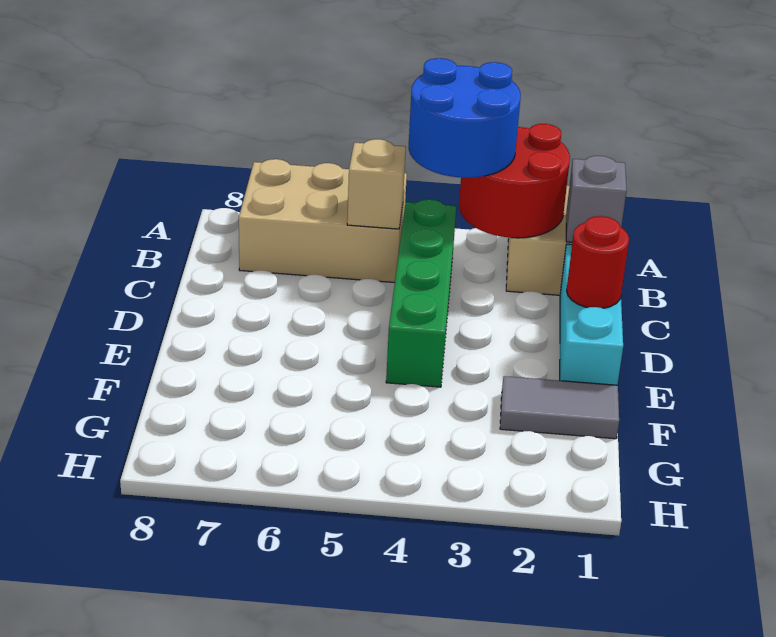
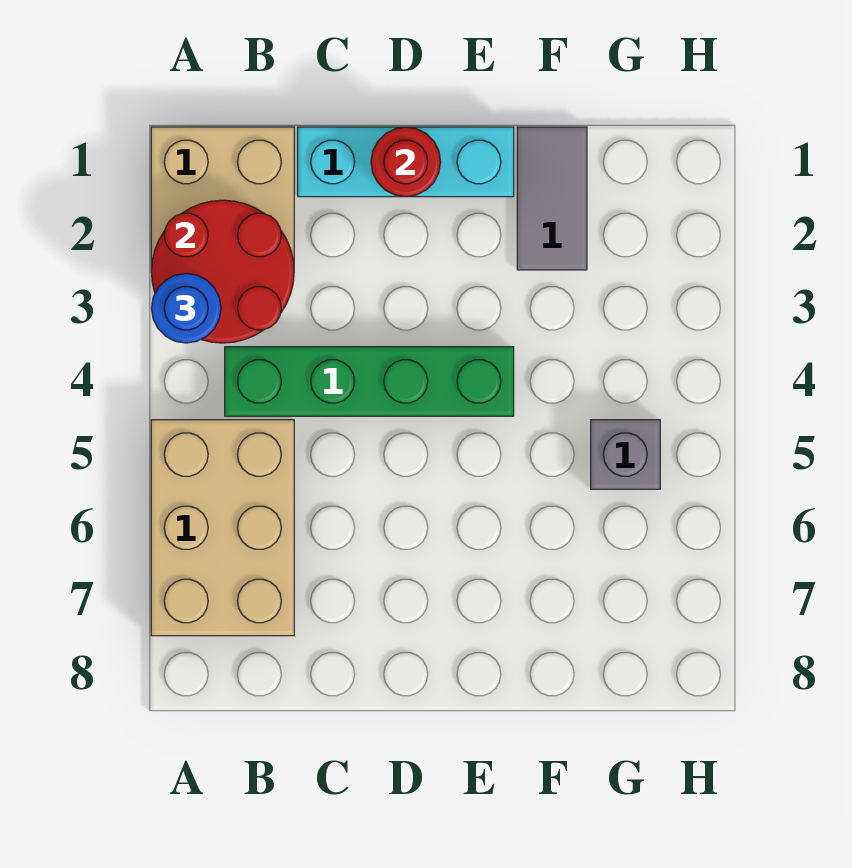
blue round brick A3:B4 level 3 -> blue round brick A3 level 3
grey brick B1 level 2 -> grey brick G5 level 1
tan brick B5 level 2 -> none

